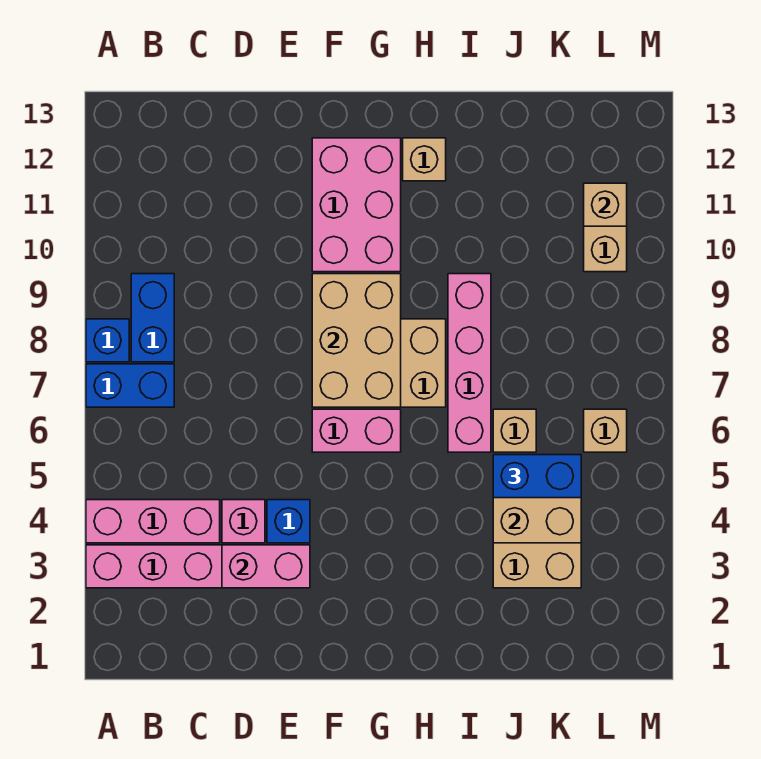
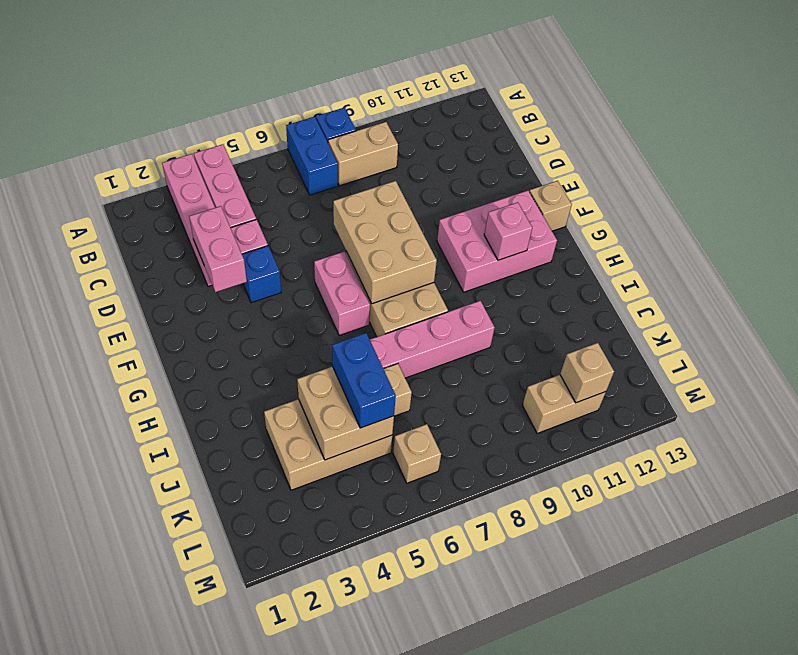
blue brick B8:B9 level 1 -> tan brick B8:B9 level 1
tan brick F7:G9 level 2 -> tan brick E7:G8 level 2
none -> pink brick G11 level 2
tan brick H12 level 1 -> tan brick F13 level 1

